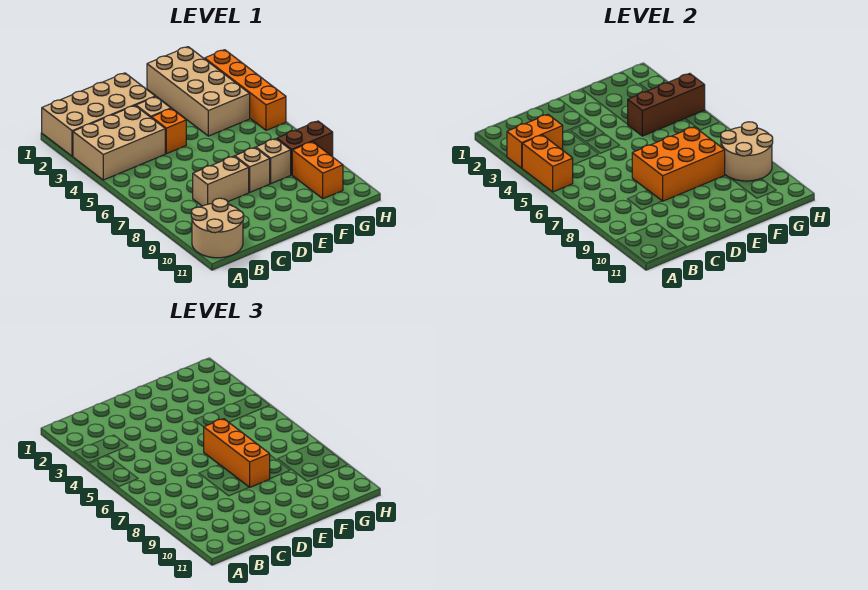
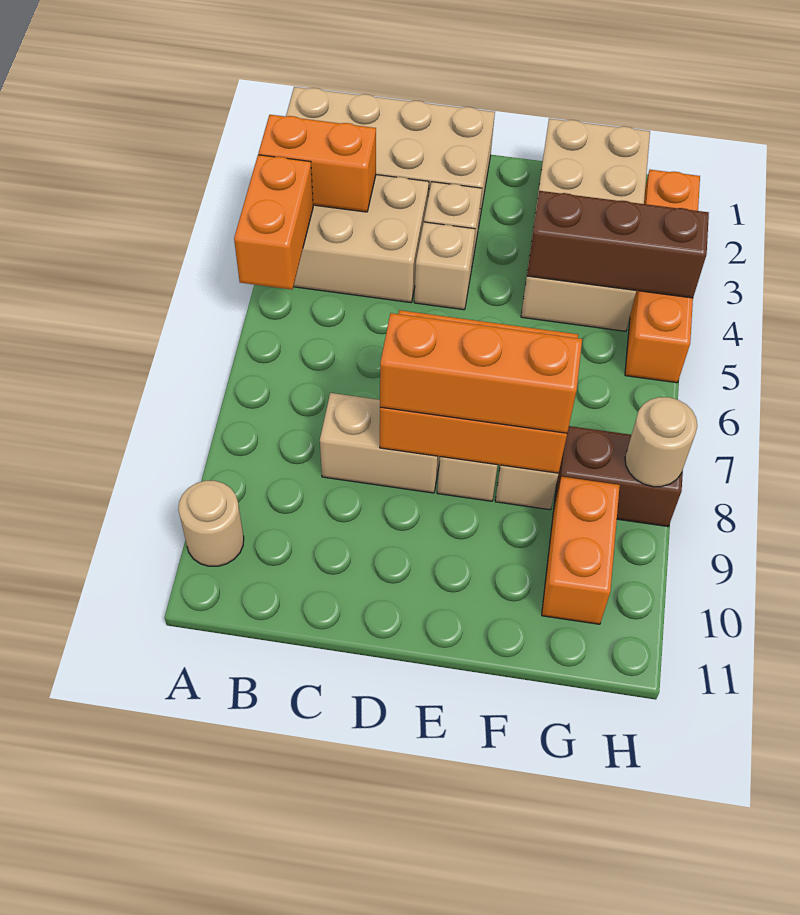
tan round brick A10:B11 level 1 -> tan round brick A10 level 1
orange brick D4 level 1 -> tan brick D4 level 1
orange brick E6:E8 level 3 -> orange brick D8:F8 level 3
tan round brick G8:H9 level 2 -> tan round brick H8 level 2

